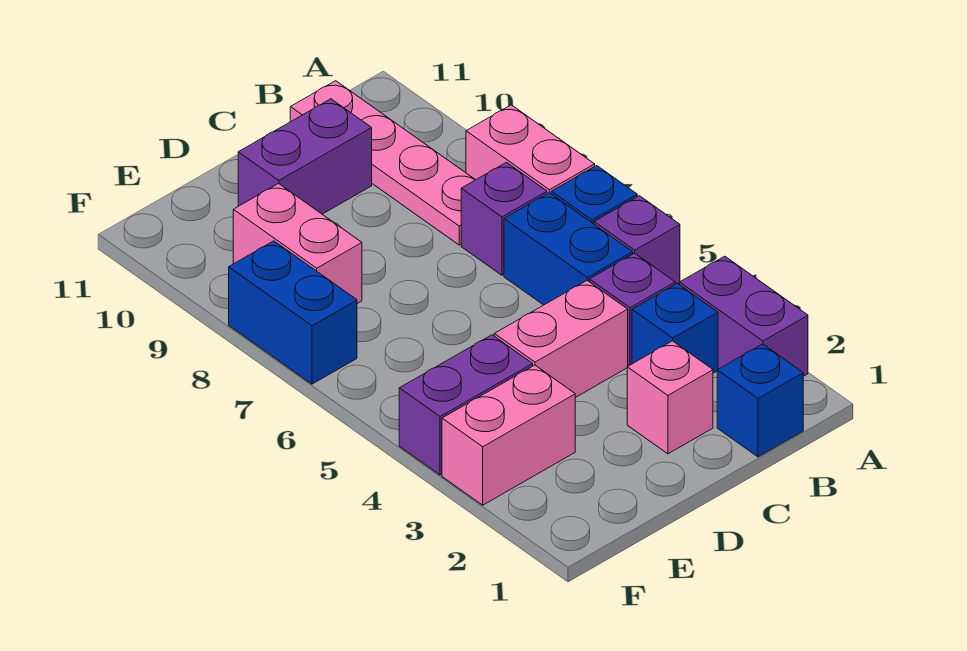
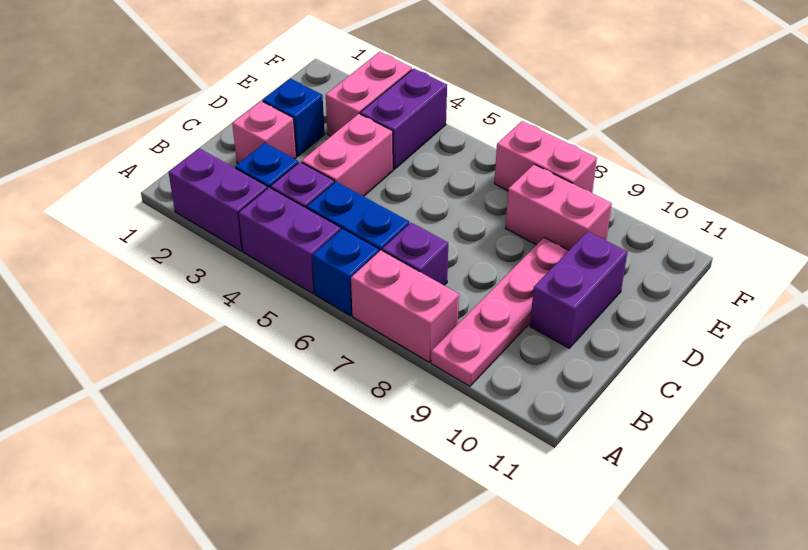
purple brick A5 level 1 -> purple brick A4:A5 level 1
blue brick B1 level 1 -> blue brick D2 level 1
pink plate B8:B11 level 1 -> pink plate A9:D9 level 1
blue brick F7:F8 level 1 -> pink brick F7:F8 level 1

